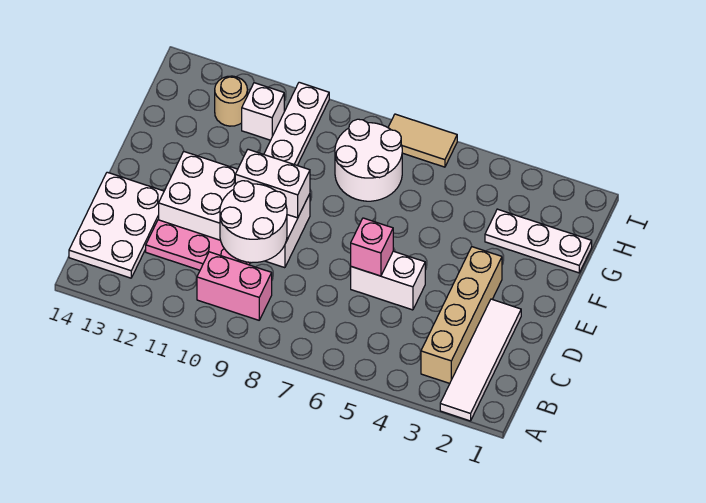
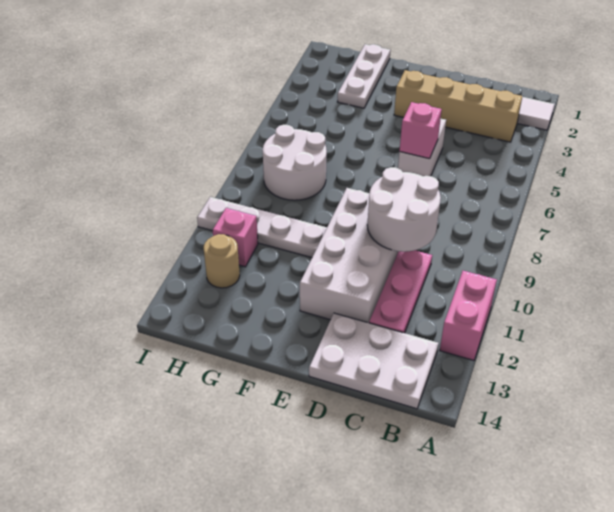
pink brick B9:B10 level 1 -> pink brick A11:A12 level 1
white brick E9:E10 level 2 -> none
white brick H11 level 1 -> pink brick H11 level 1
tan tile I6:I7 level 1 -> none

